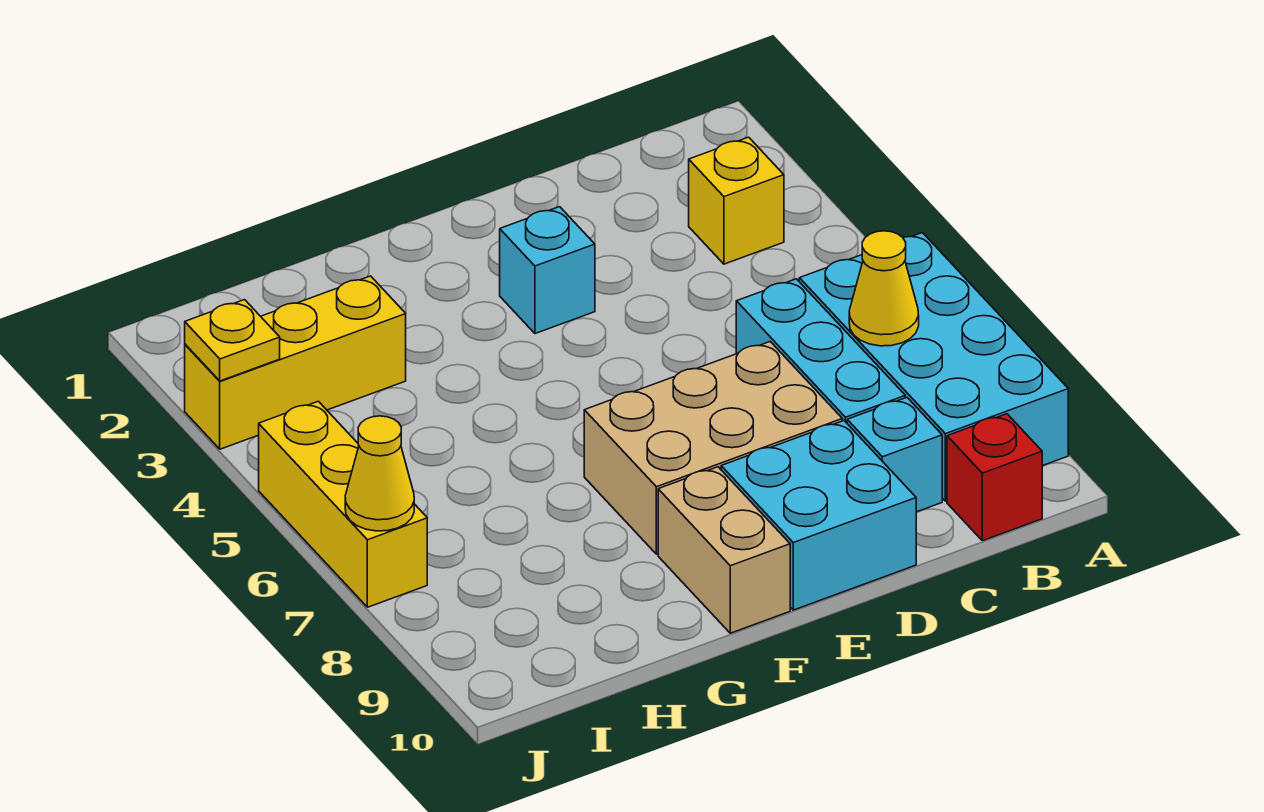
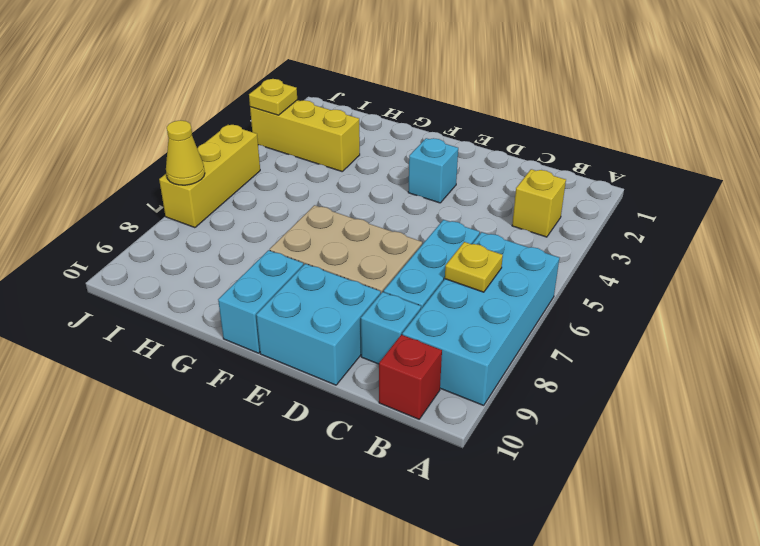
yellow cone B7 level 2 -> yellow plate B7 level 2
tan brick F9:F10 level 1 -> cyan brick F9:F10 level 1

